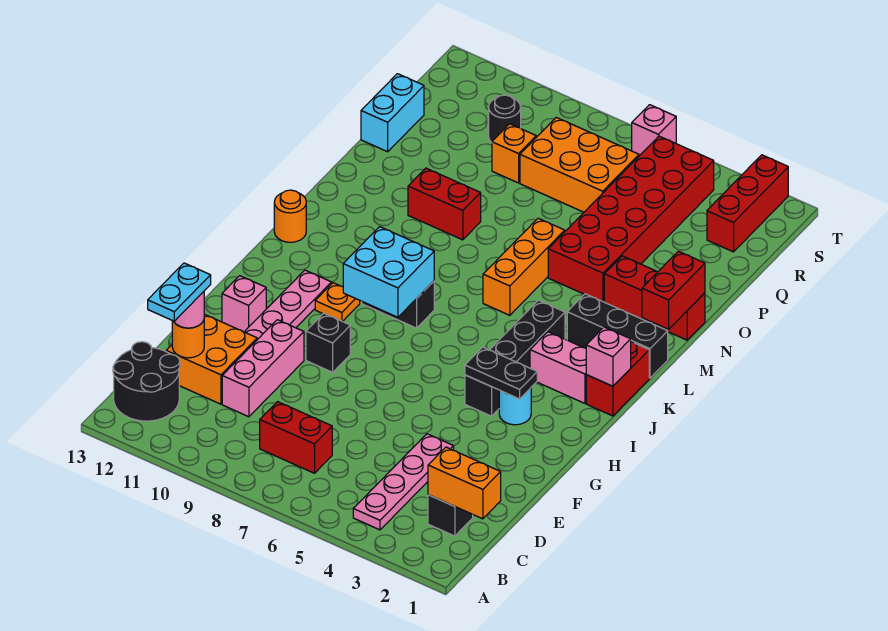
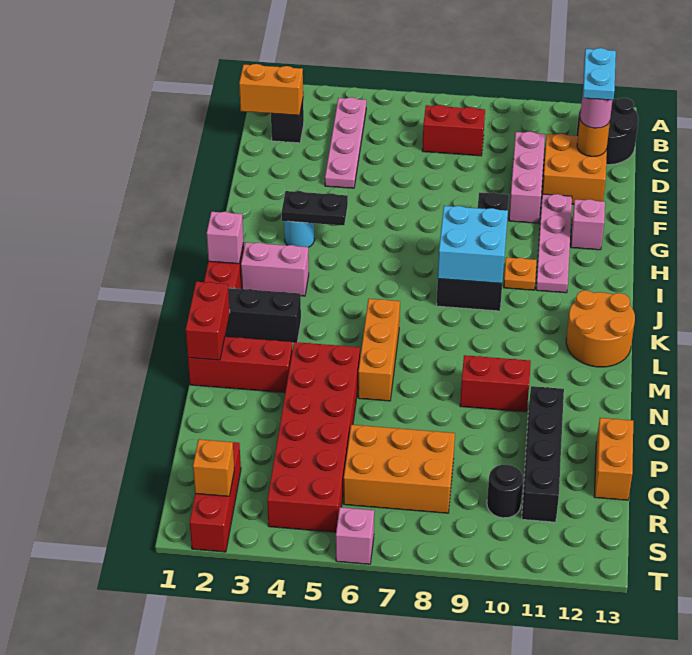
black brick H4:K4 level 1 -> black brick O11:R11 level 1
orange round brick K13 level 1 -> orange round brick K12:L13 level 1
cyan brick P13:Q13 level 1 -> orange brick P13:Q13 level 1
orange brick Q9 level 1 -> orange brick S2 level 2

